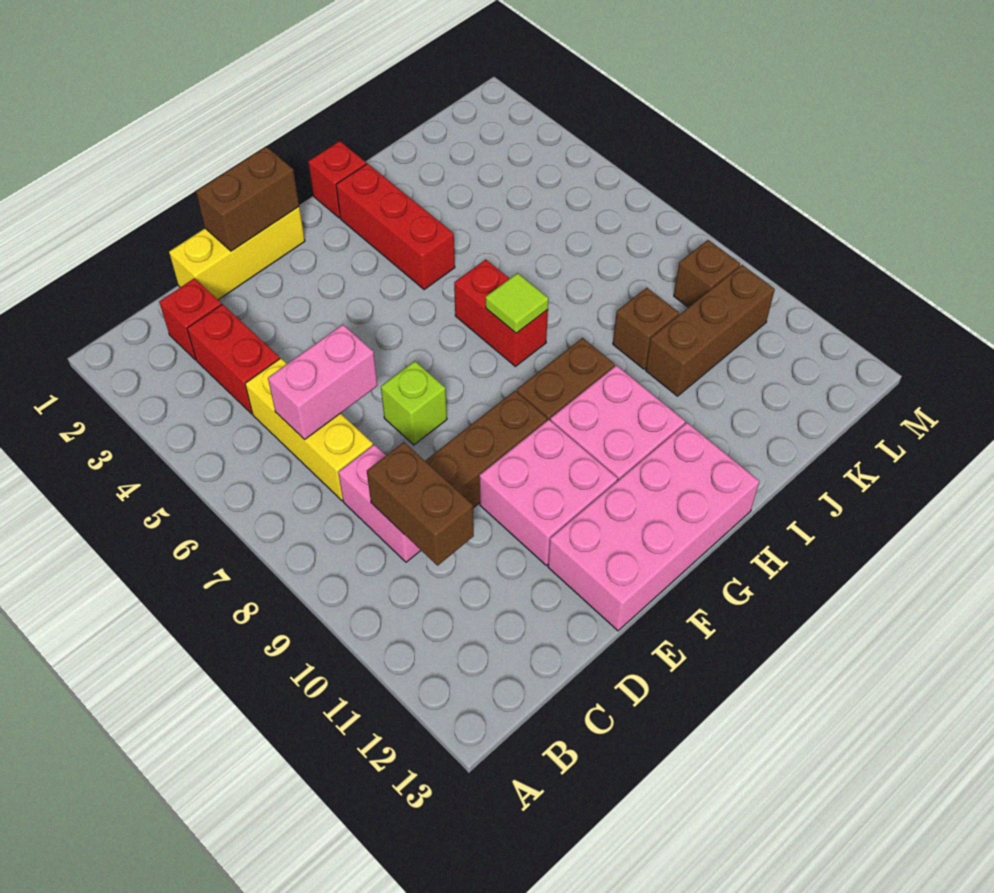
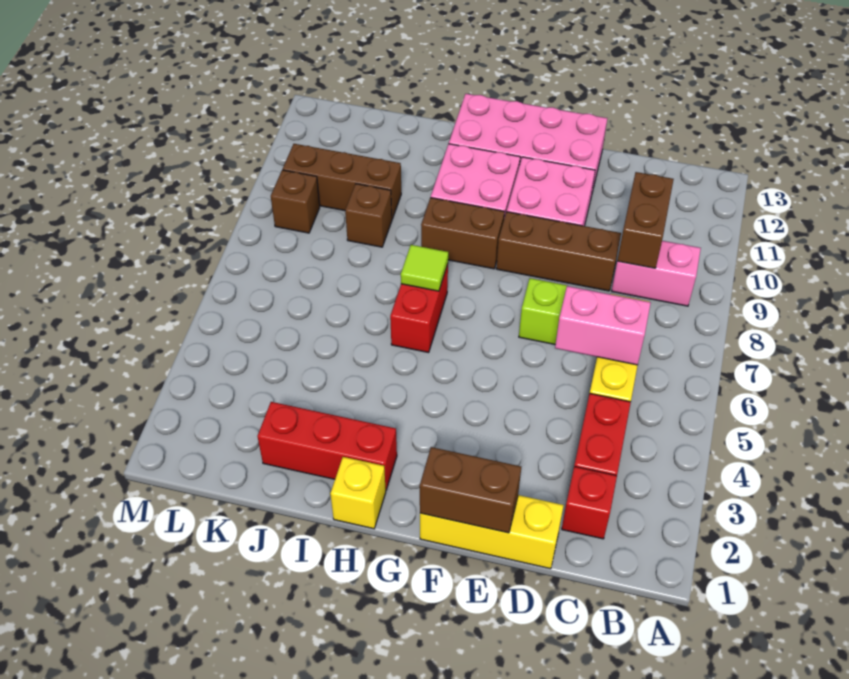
pink brick C8:C9 level 1 -> pink brick B9:C9 level 1
red brick H1 level 1 -> yellow brick H1 level 1
red brick H2:H4 level 1 -> red brick H2:J2 level 1

